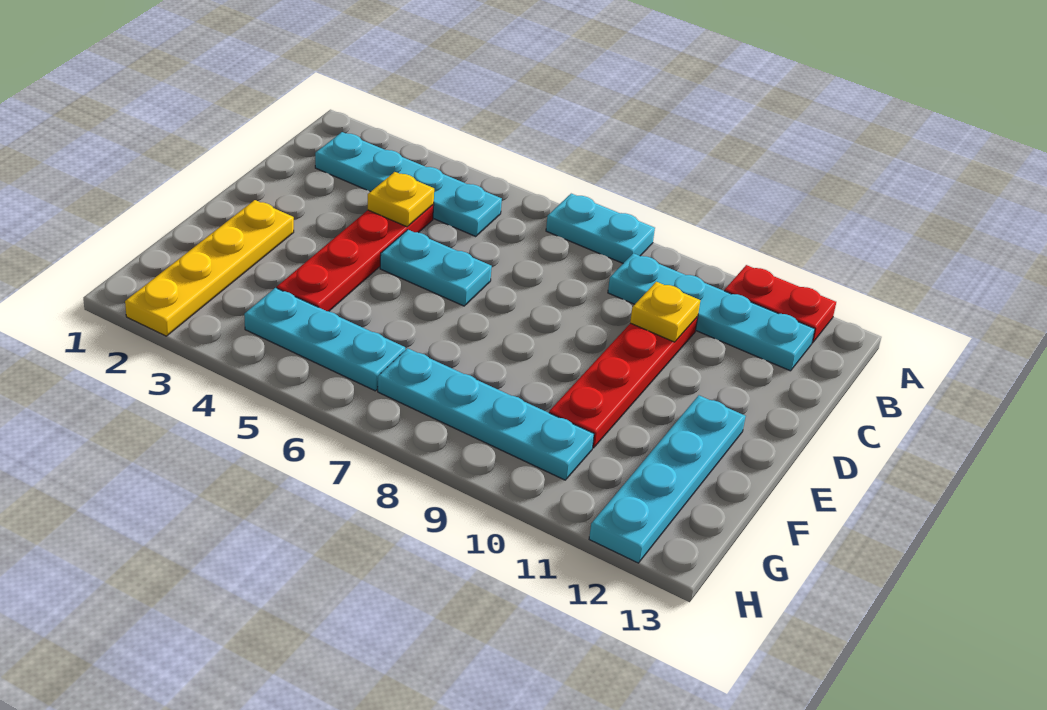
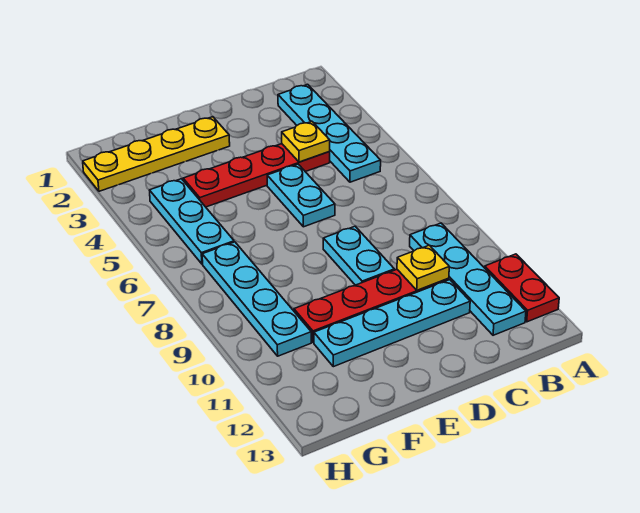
cyan plate A7:A8 level 1 -> cyan plate D8:D9 level 1
cyan plate E12:H12 level 1 -> cyan plate C11:F11 level 1

